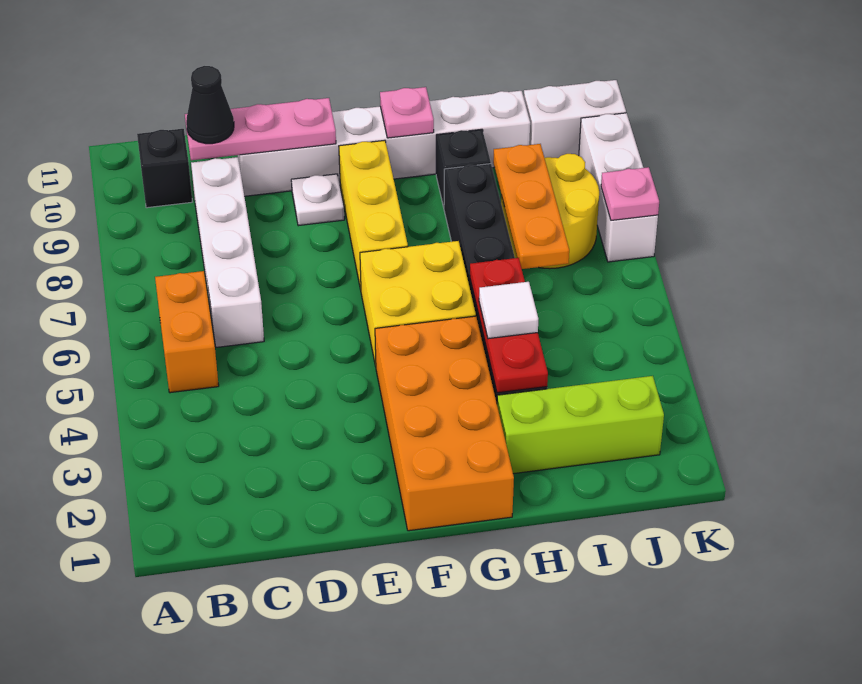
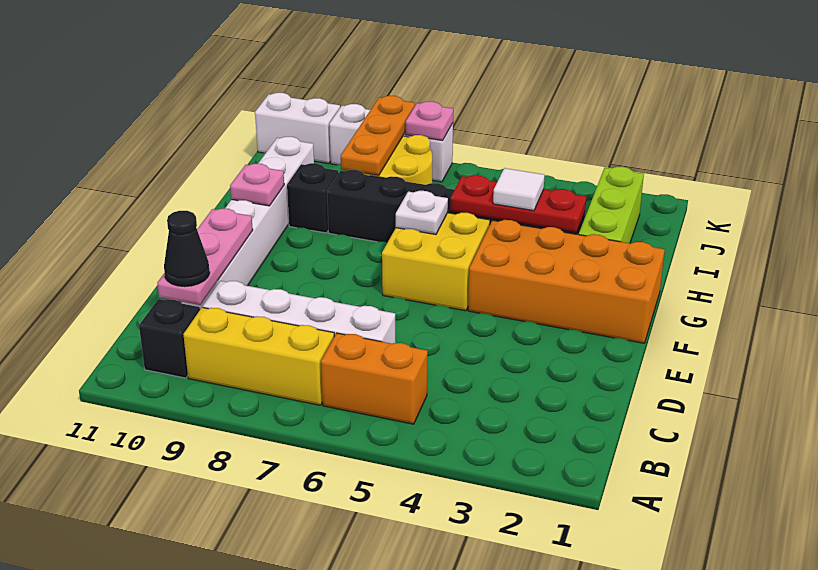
white plate E9 level 1 -> white plate G6 level 2
yellow brick F7:F9 level 1 -> yellow brick B7:B9 level 1
orange plate I6:I8 level 2 -> orange plate I8:K8 level 2
white brick J10:K10 level 1 -> white brick K10:K11 level 1

